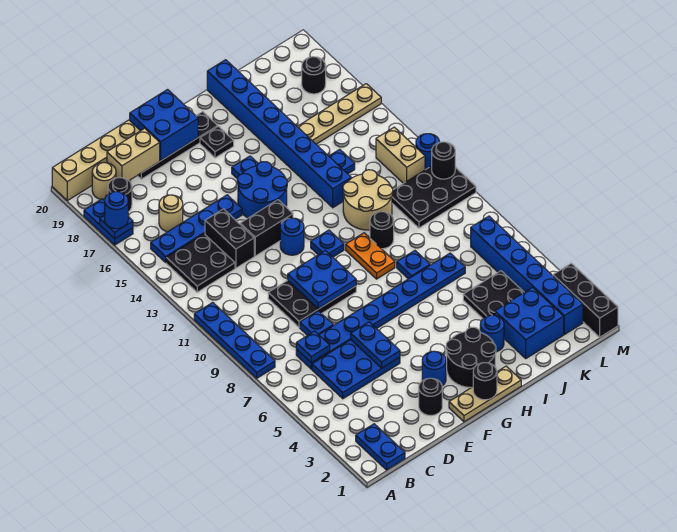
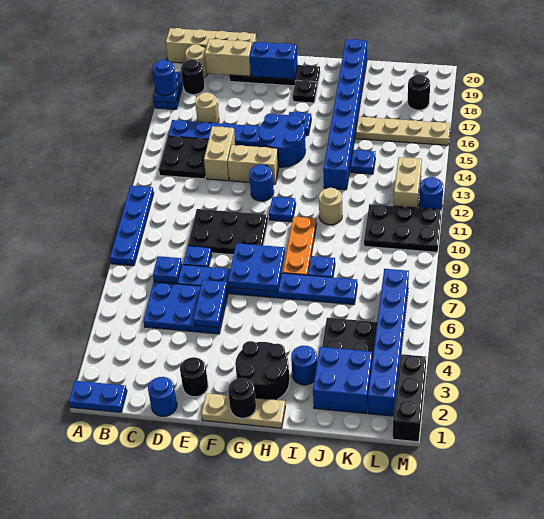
blue plate B1:B2 level 1 -> blue plate A1:B1 level 1
black brick D13:D14 level 1 -> tan brick D13:D14 level 1
blue plate E9:F10 level 2 -> blue plate F7:G8 level 2
black brick E13:F13 level 1 -> tan brick E13:F13 level 1
blue brick E19:F20 level 2 -> blue brick E19:F19 level 2
blue round brick F3 level 1 -> blue round brick D1 level 1
orange plate H9:H10 level 1 -> orange plate H8:H10 level 1
black round brick I10 level 1 -> none
tan round brick I11:J12 level 1 -> tan round brick I11 level 1
black round brick M11 level 2 -> none

